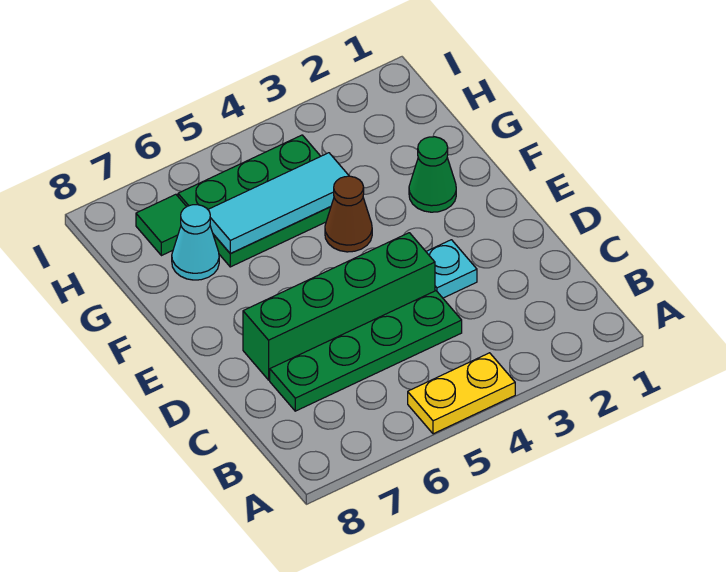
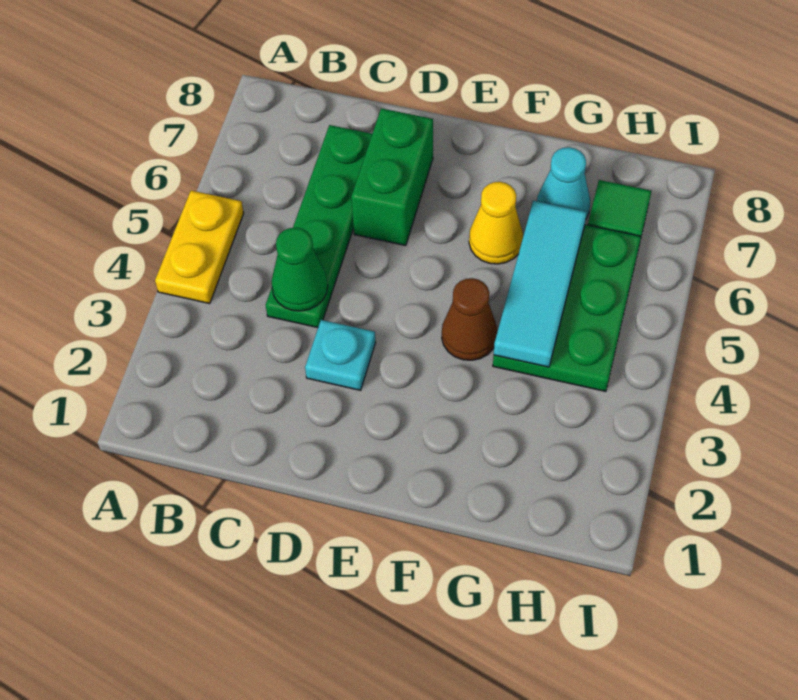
green brick D4:D7 level 1 -> green brick D6:D7 level 1
green cone F2 level 1 -> green cone C4 level 2
none -> yellow cone F6 level 1

